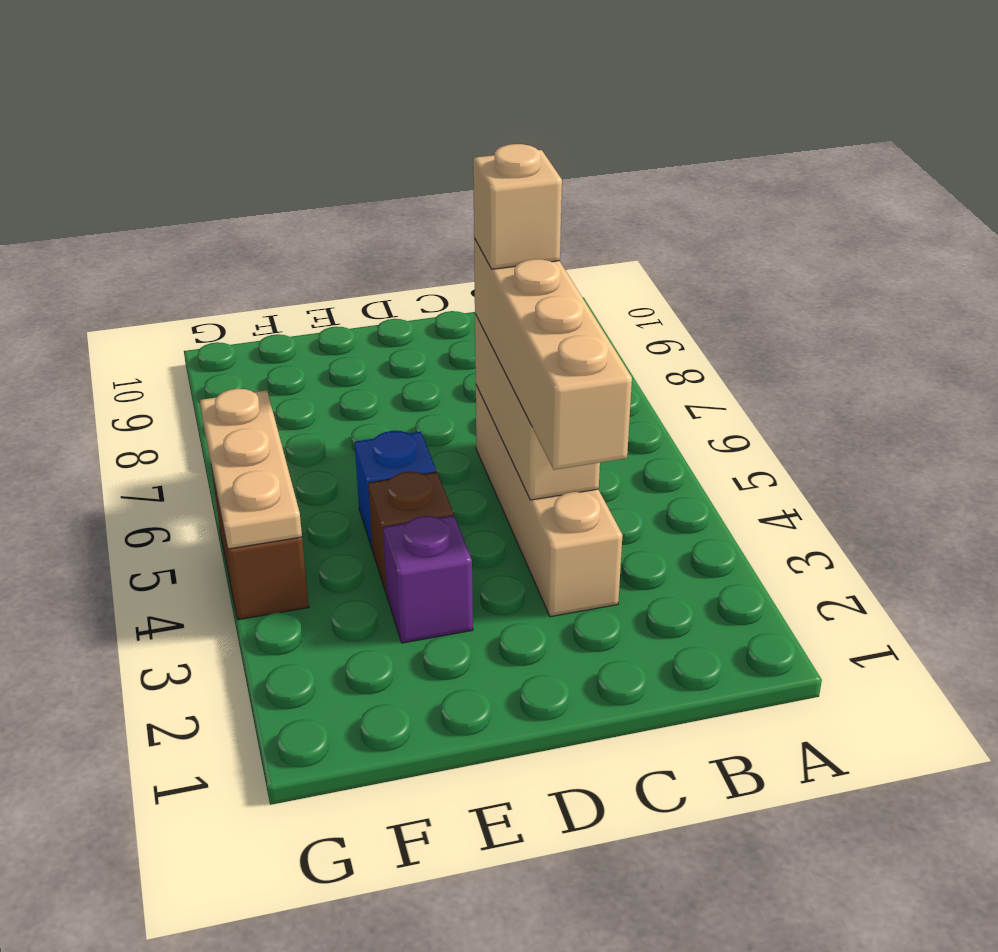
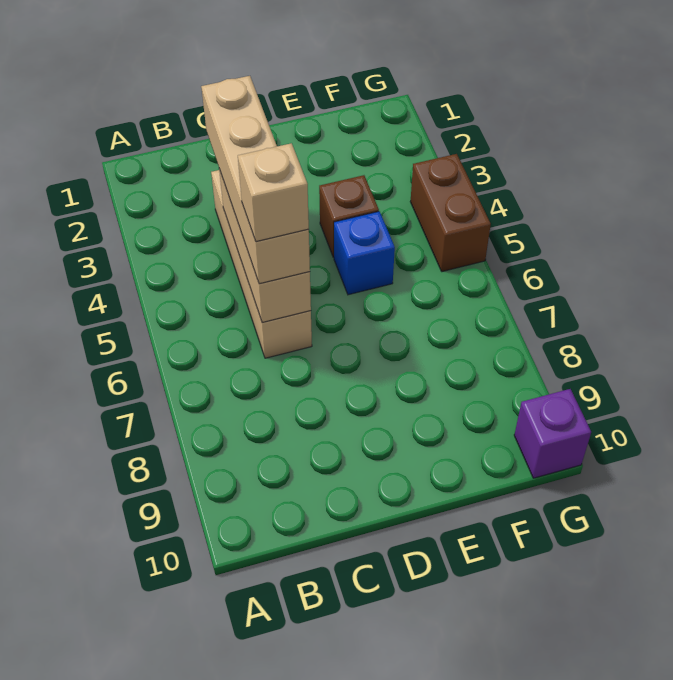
purple brick E3 level 1 -> purple brick G10 level 1
tan plate G4:G6 level 2 -> none

